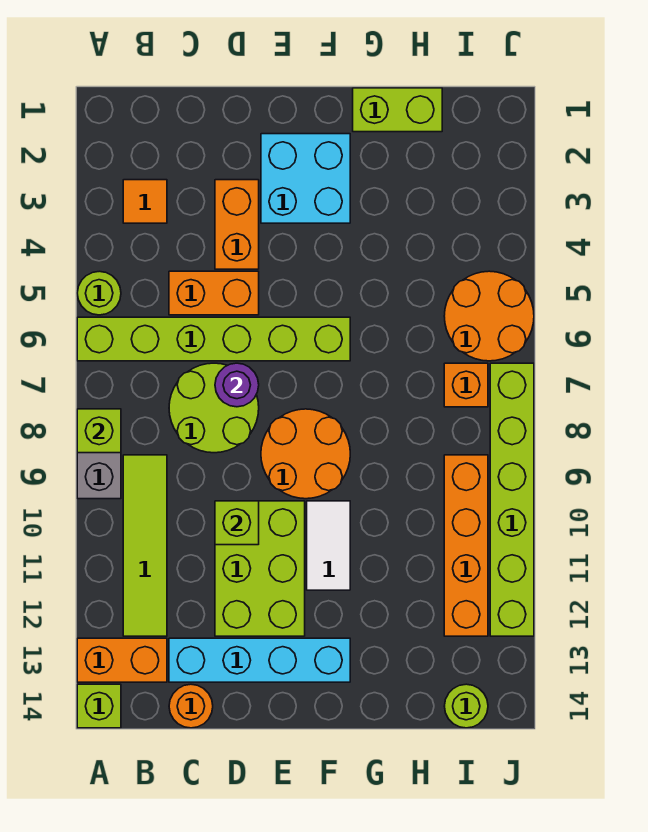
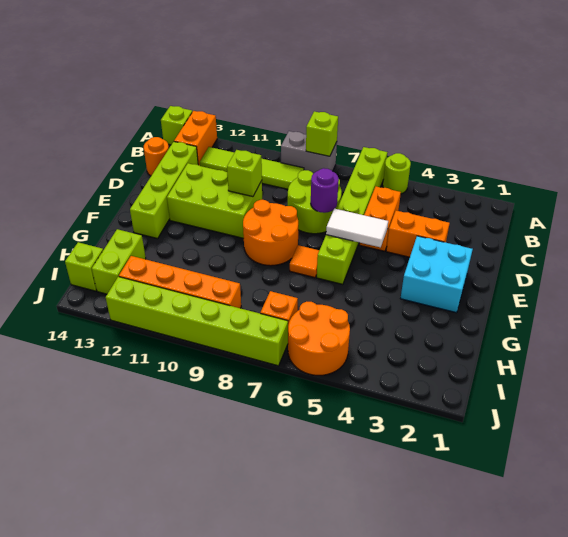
orange tile B3 level 1 -> orange tile F7 level 1
cyan brick C13:F13 level 1 -> lime brick C13:F13 level 1
white tile F10:F11 level 1 -> white tile E5:E6 level 2
lime brick G1:H1 level 1 -> lime brick H13:I13 level 1
lime round brick I14 level 1 -> lime brick I14 level 1

